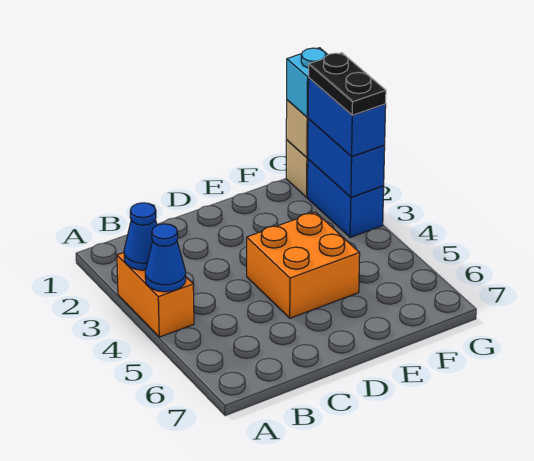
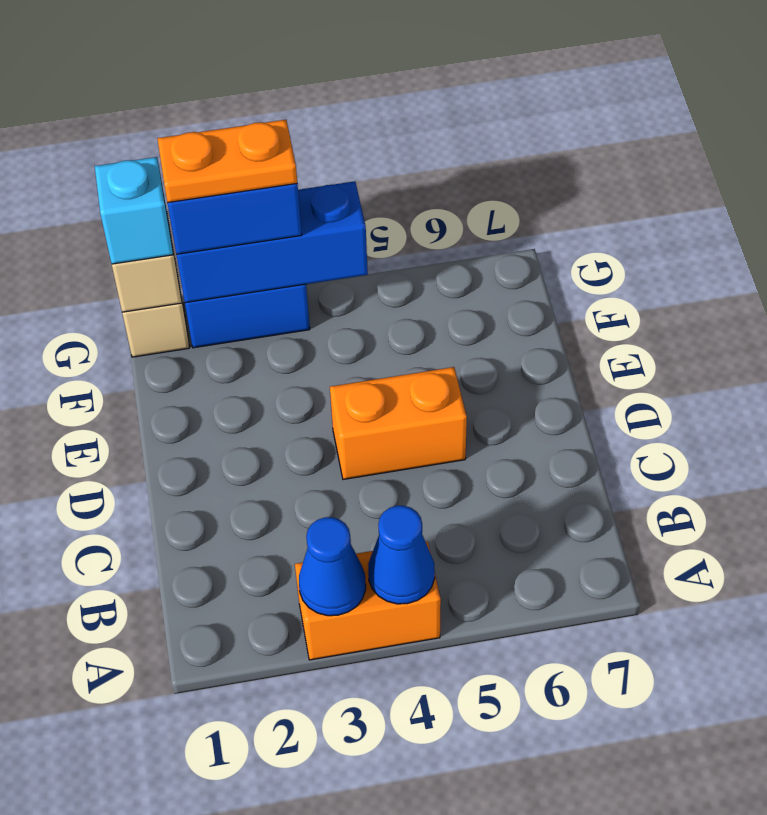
orange brick D4:E5 level 1 -> orange brick D4:D5 level 1
blue brick G2:G3 level 2 -> blue brick G2:G4 level 2
black plate G2:G3 level 4 -> orange plate G2:G3 level 4

